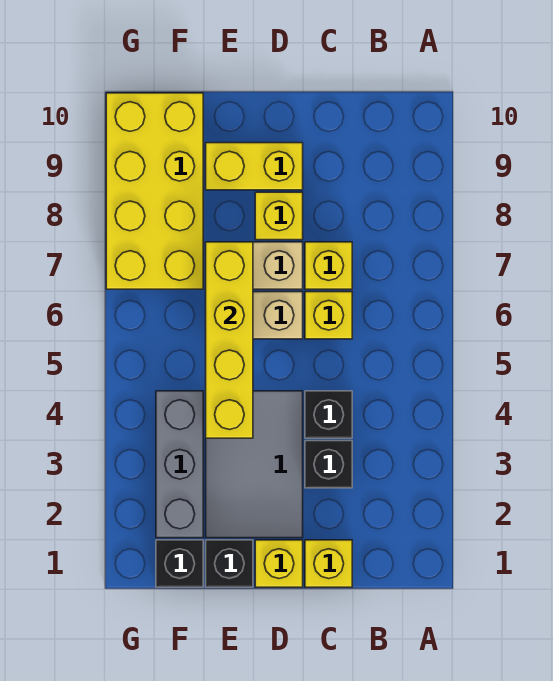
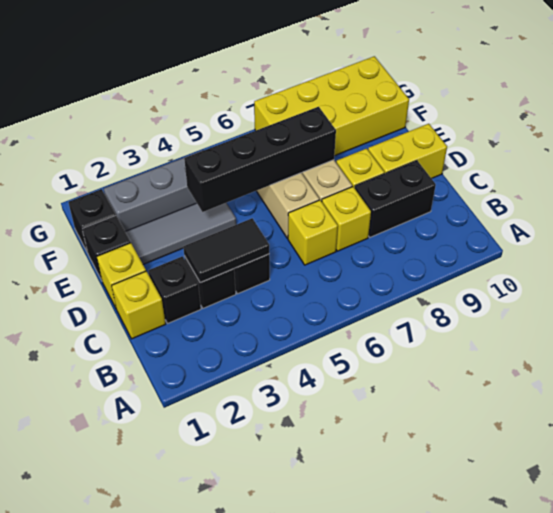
none -> black brick C2 level 1
none -> black tile C3:C4 level 2
none -> black brick C8:C9 level 1
grey tile D2:E4 level 1 -> grey tile E2:E4 level 1
yellow brick D9:E9 level 1 -> yellow brick D9:D10 level 1
yellow brick E4:E7 level 2 -> black brick E4:E7 level 2

